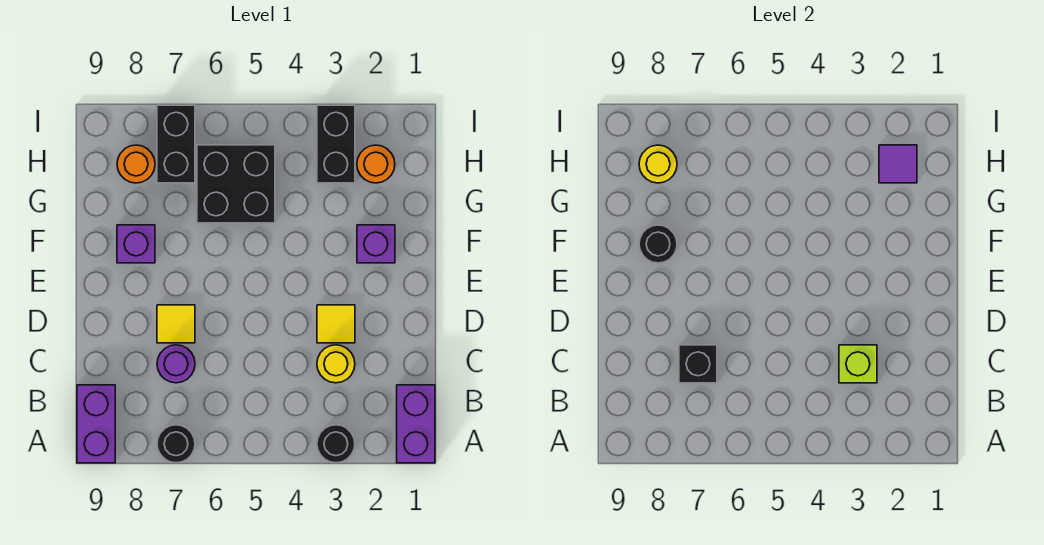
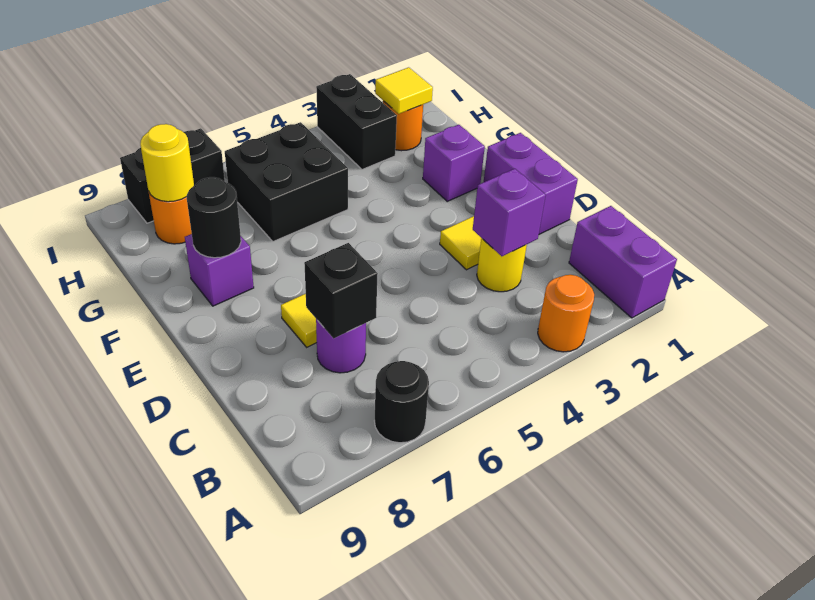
black round brick A3 level 1 -> orange round brick A3 level 1
purple brick A9:B9 level 1 -> purple brick D1:E1 level 1
lime brick C3 level 2 -> purple brick C3 level 2
purple tile H2 level 2 -> yellow tile H2 level 2
black brick H7:I7 level 1 -> black brick I7:I8 level 1

